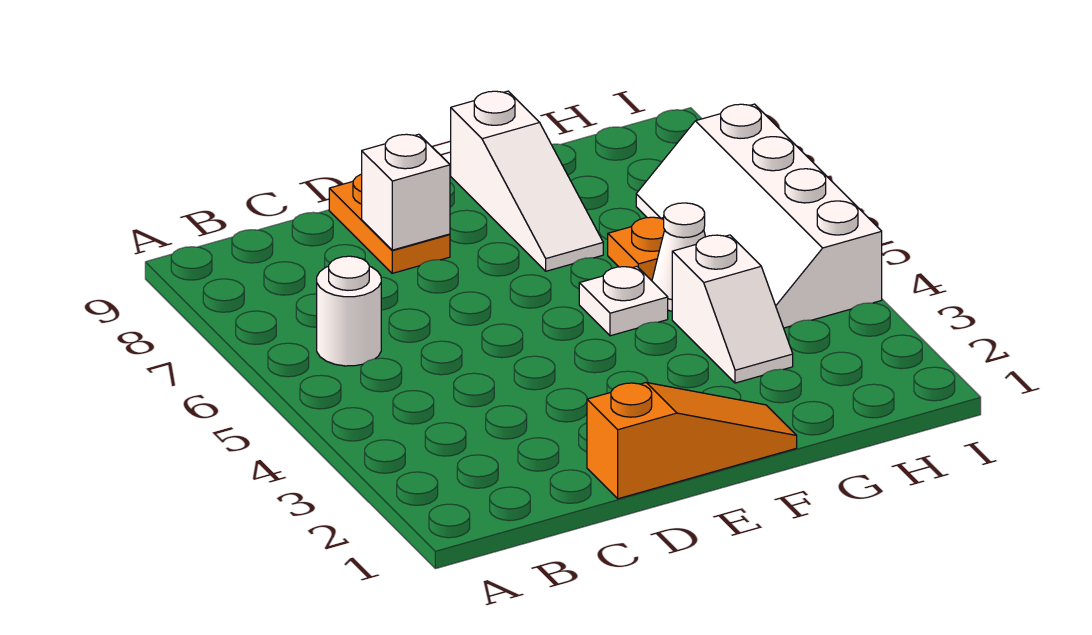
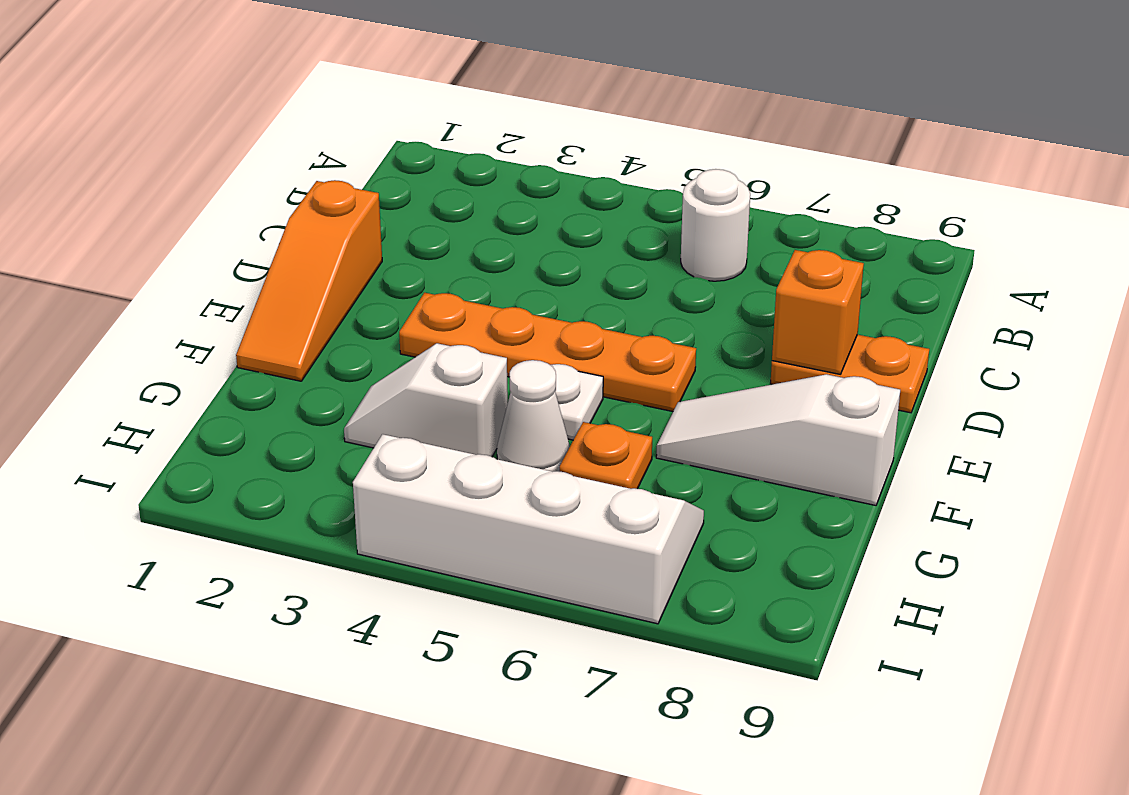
white brick D8 level 2 -> orange brick D8 level 2
none -> orange plate E3:E6 level 1

